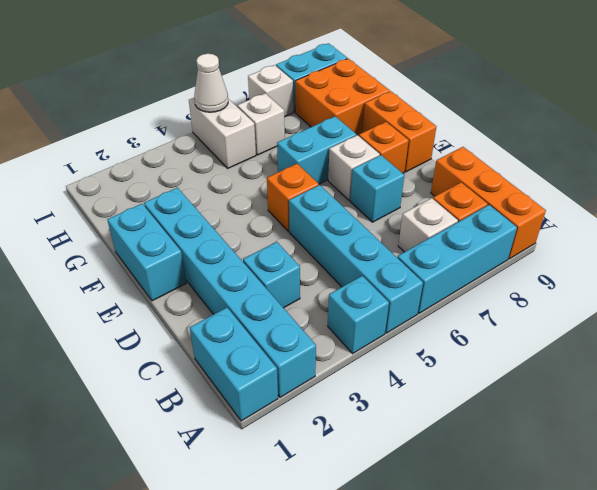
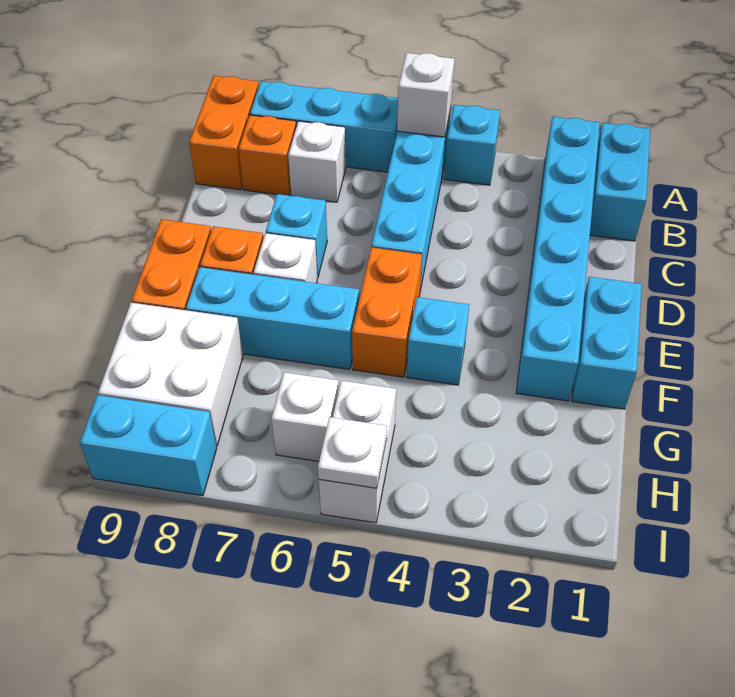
orange brick A9:C9 level 1 -> orange brick A9:B9 level 1
cyan brick C3 level 1 -> cyan brick F4 level 1
orange brick E5 level 1 -> orange brick E5:F5 level 1
cyan brick F6:F7 level 1 -> cyan brick F6:F8 level 1
orange brick G8:H9 level 1 -> white brick G8:H9 level 1
white cone I5 level 2 -> white plate I5 level 2
white brick I7 level 1 -> white brick A5 level 2

